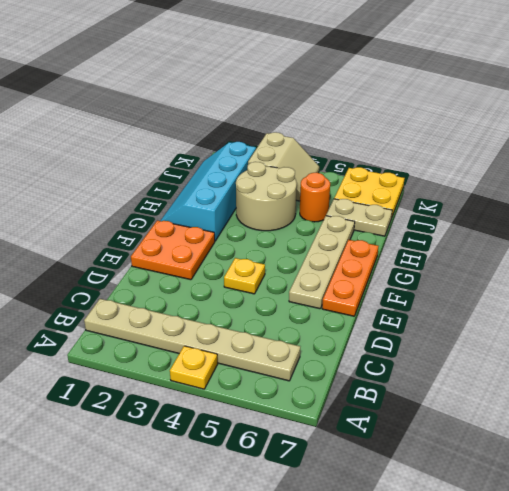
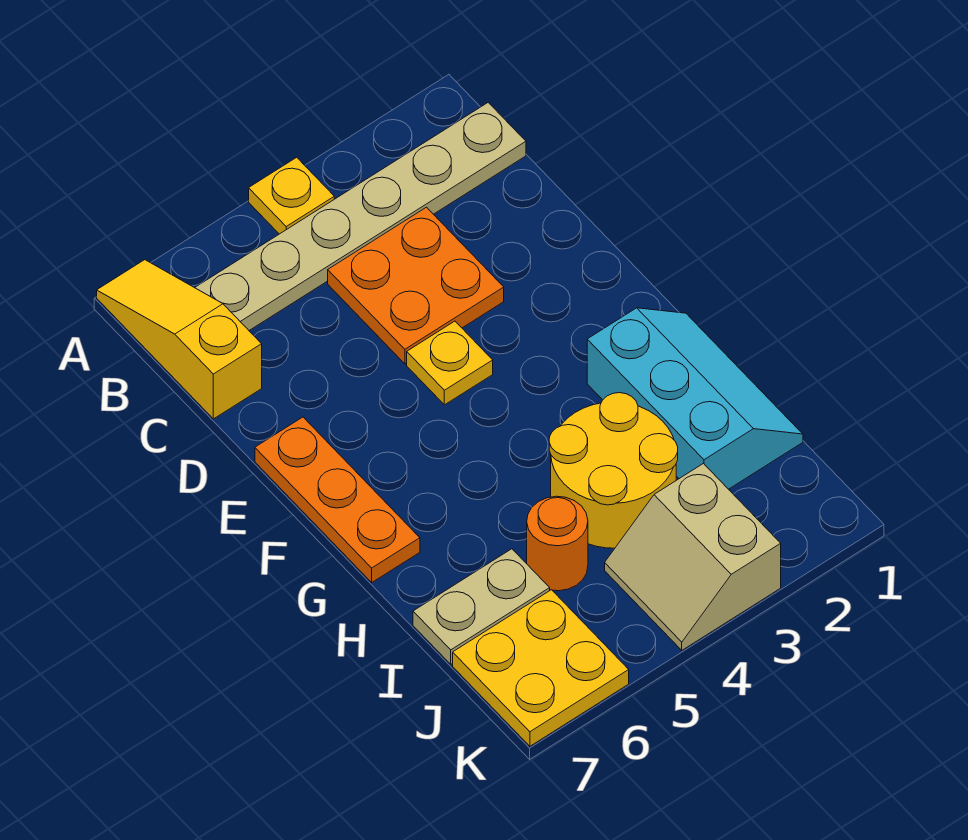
none -> yellow slope A7:C7 level 1 top C
orange plate E1:F2 level 1 -> orange plate C3:D4 level 1
tan plate E6:H6 level 1 -> none
cyan slope G1:J2 level 1 top 2 -> cyan slope G1:I2 level 1 top 2
tan round brick H3:I4 level 1 -> yellow round brick H3:I4 level 1

